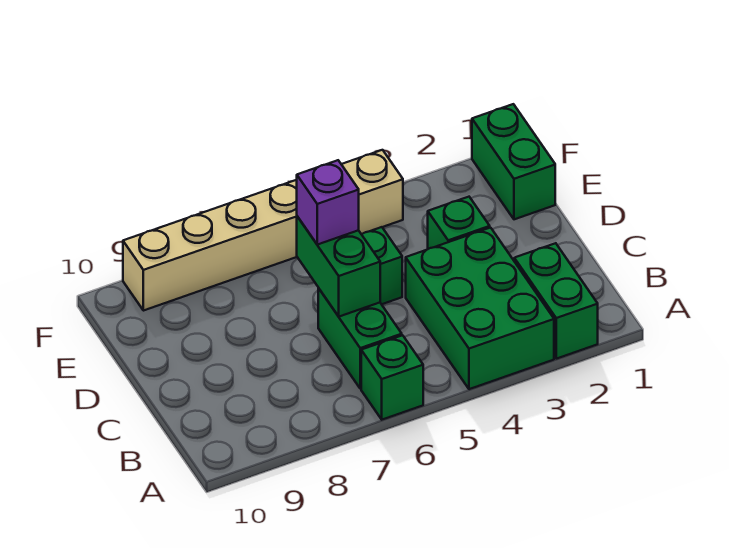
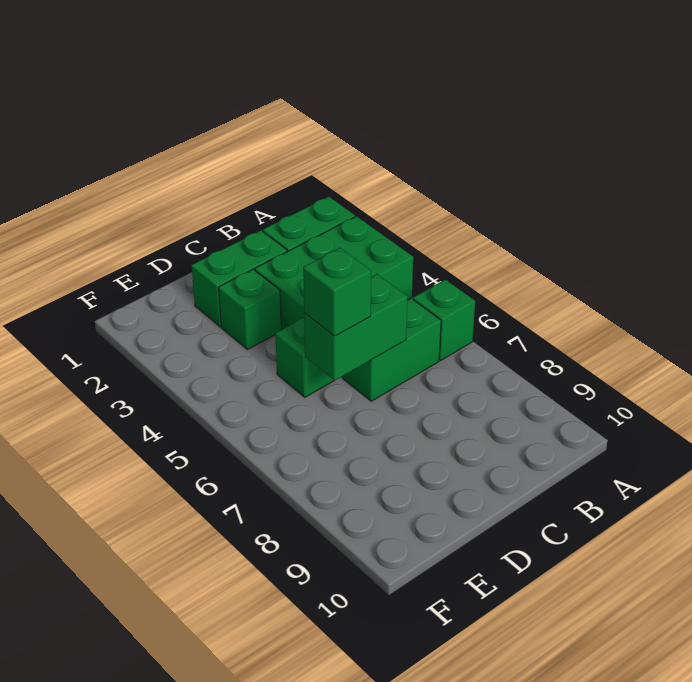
purple brick D6 level 3 -> green brick D6 level 3
green brick E1:F1 level 1 -> green brick C2:D2 level 1
tan brick F4:F9 level 1 -> none

